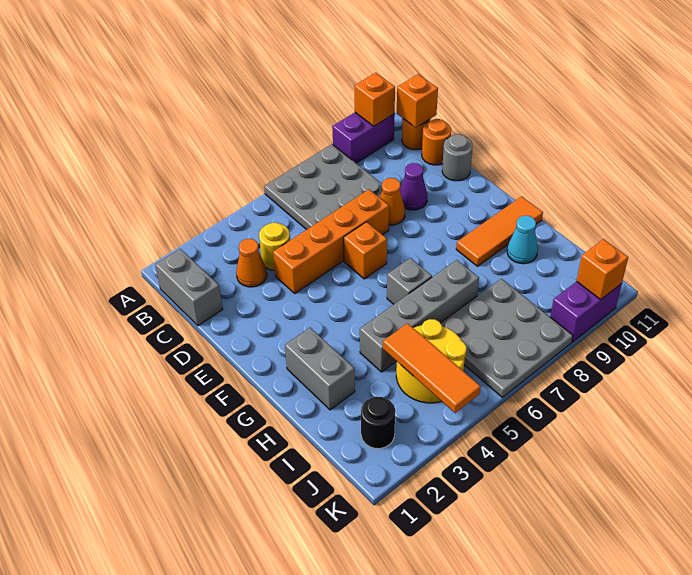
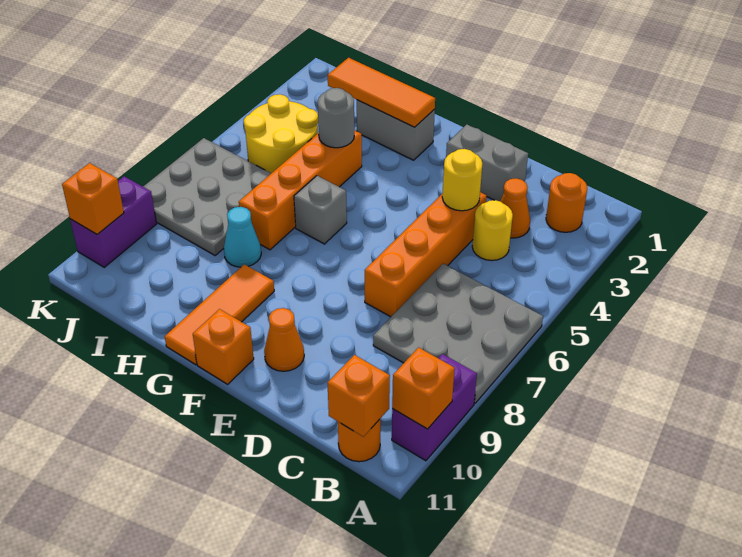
grey brick B1:C1 level 1 -> grey brick D2:E2 level 1
orange round brick C11 level 1 -> orange round brick B2 level 1
none -> yellow round brick D4 level 2
orange cone D8 level 1 -> orange cone E10 level 1
purple cone D9 level 1 -> none
grey round brick D11 level 1 -> grey round brick H4 level 2
orange brick E6 level 1 -> orange brick F11 level 1
grey brick H4:H7 level 1 -> orange brick H4:H7 level 1
cyan cone H10 level 1 -> cyan cone H8 level 1
orange tile I4:K4 level 2 -> orange tile G2:I2 level 2
black round brick J2 level 1 -> none

